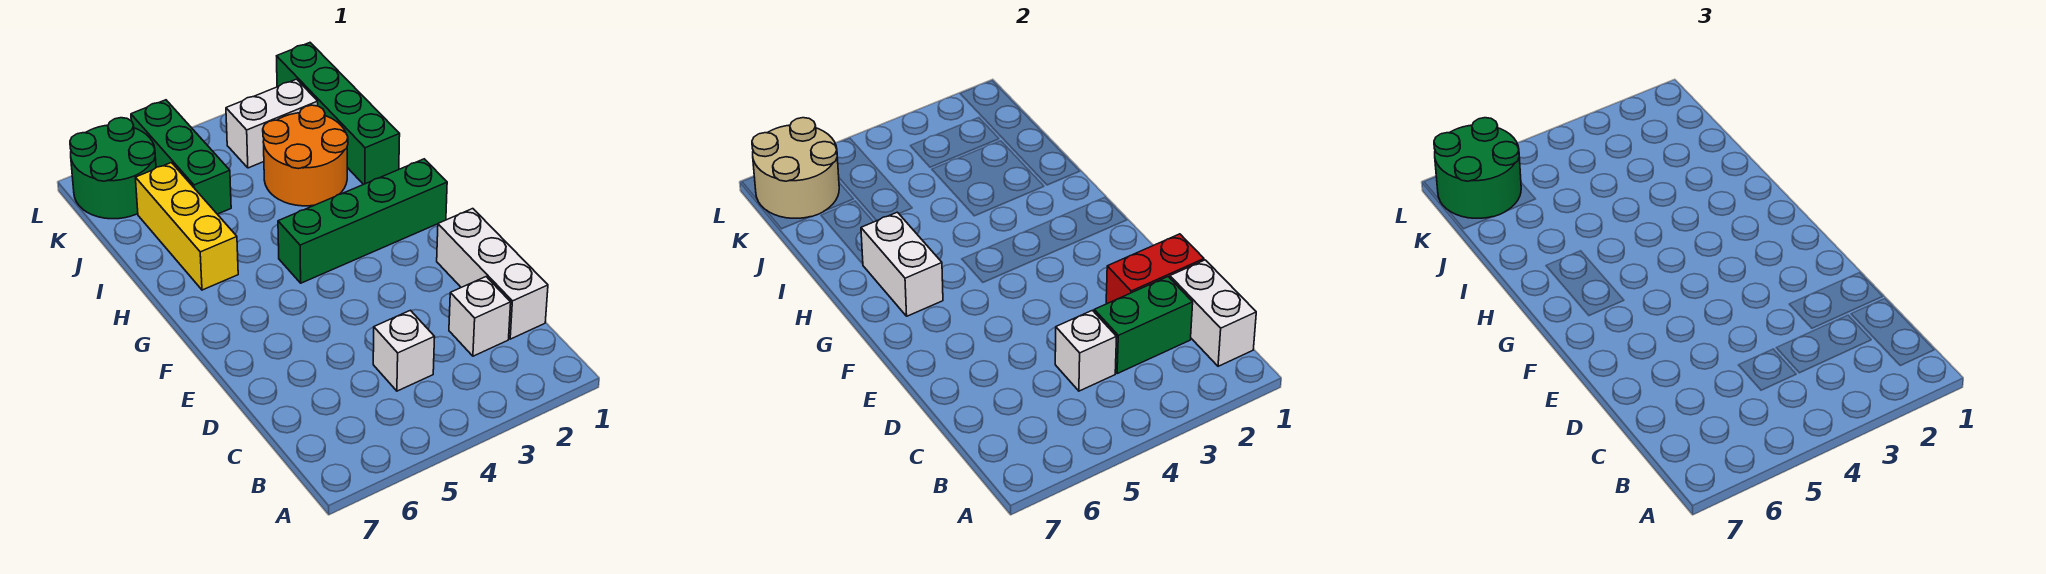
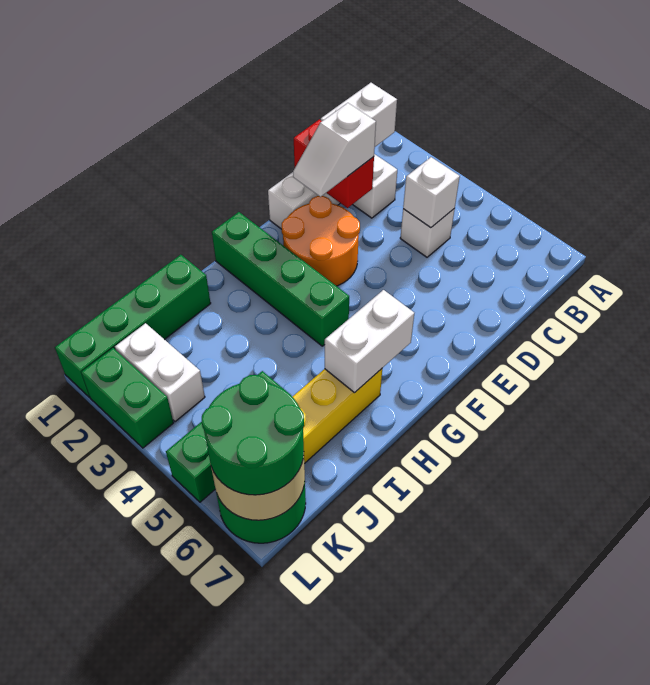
green brick C2:C3 level 2 -> green brick L2:L3 level 1
none -> white slope D2:E2 level 3 top D
orange round brick I2:J3 level 1 -> orange round brick E2:F3 level 1

